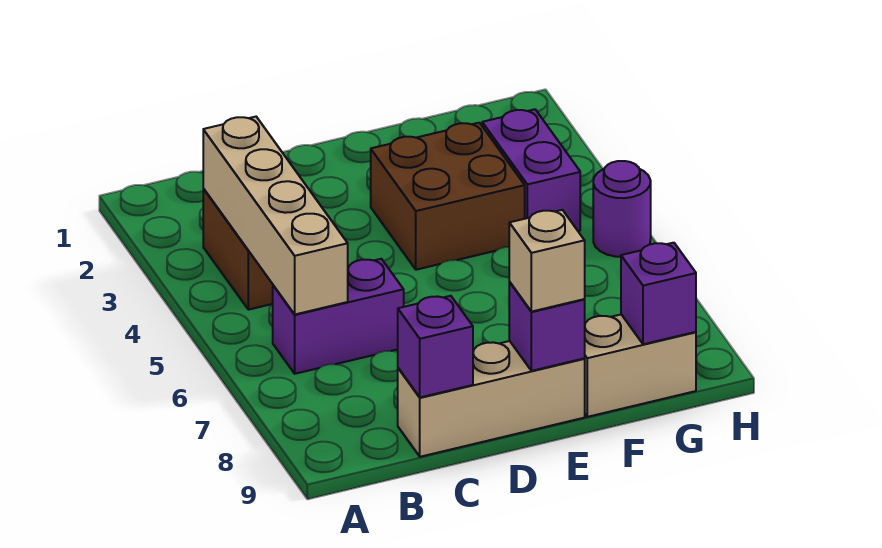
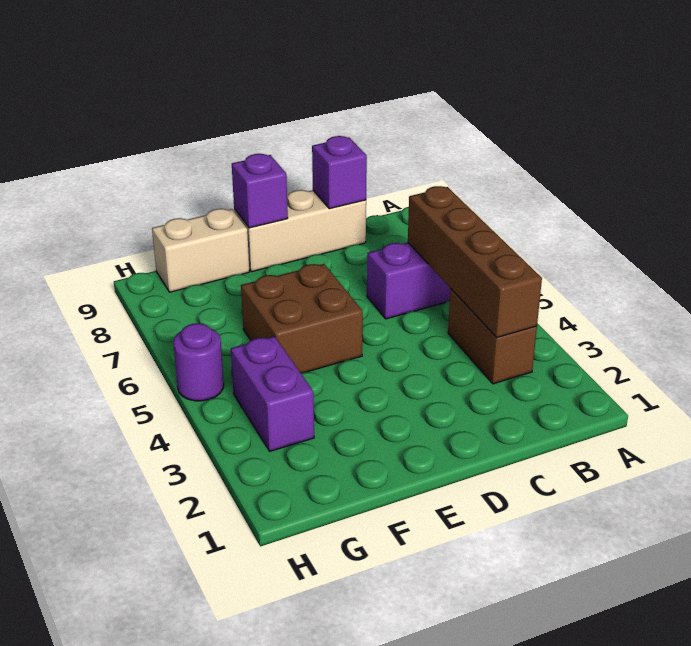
tan brick B3:B6 level 2 -> brown brick B3:B6 level 2
brown brick E3:F4 level 1 -> brown brick E5:F6 level 1
tan brick E9 level 3 -> none
purple brick G9 level 2 -> none

